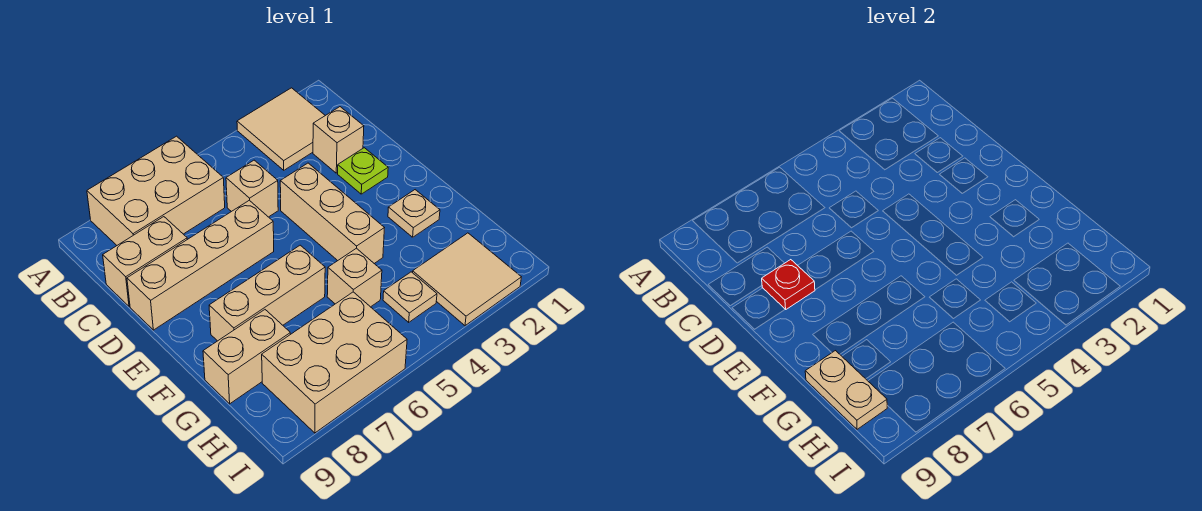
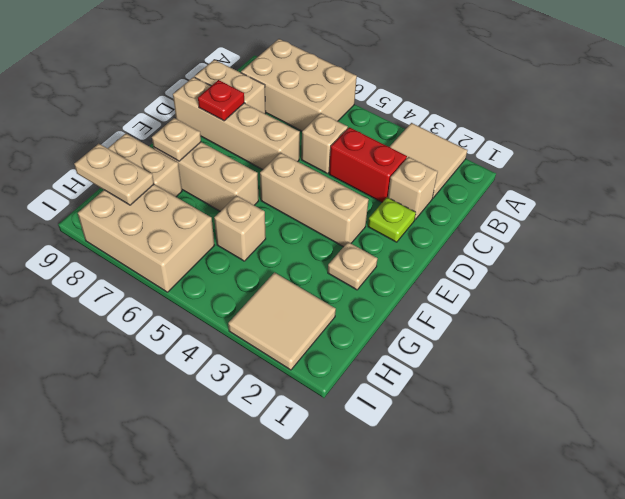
none -> red brick C3:C4 level 1
tan brick D4:F4 level 1 -> tan brick E3:E5 level 1
tan plate G9:H9 level 2 -> tan plate H8:H9 level 2
tan plate H4 level 1 -> tan plate F8 level 2

